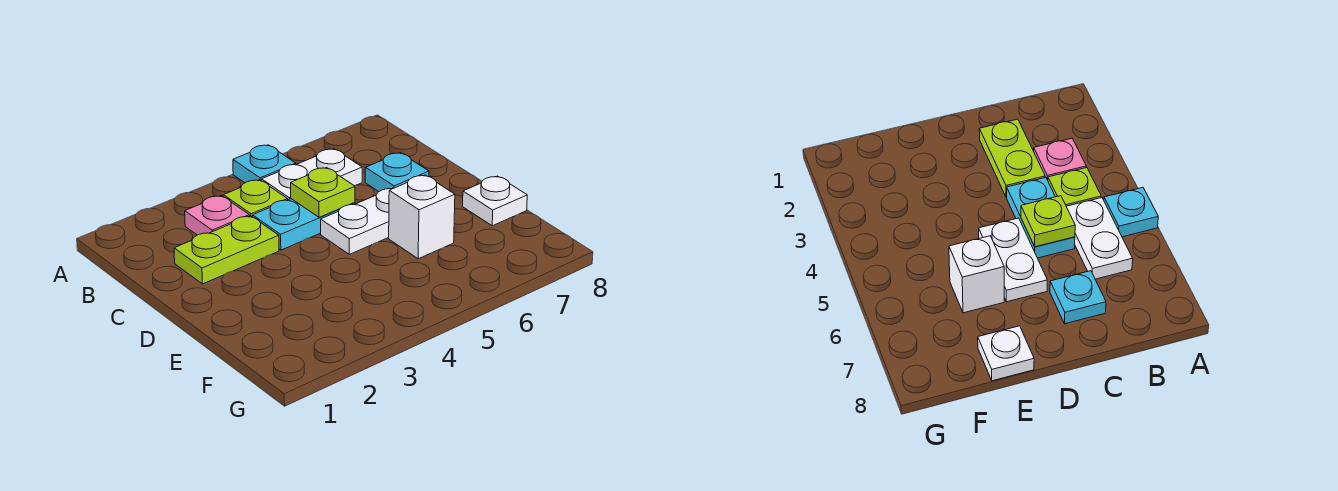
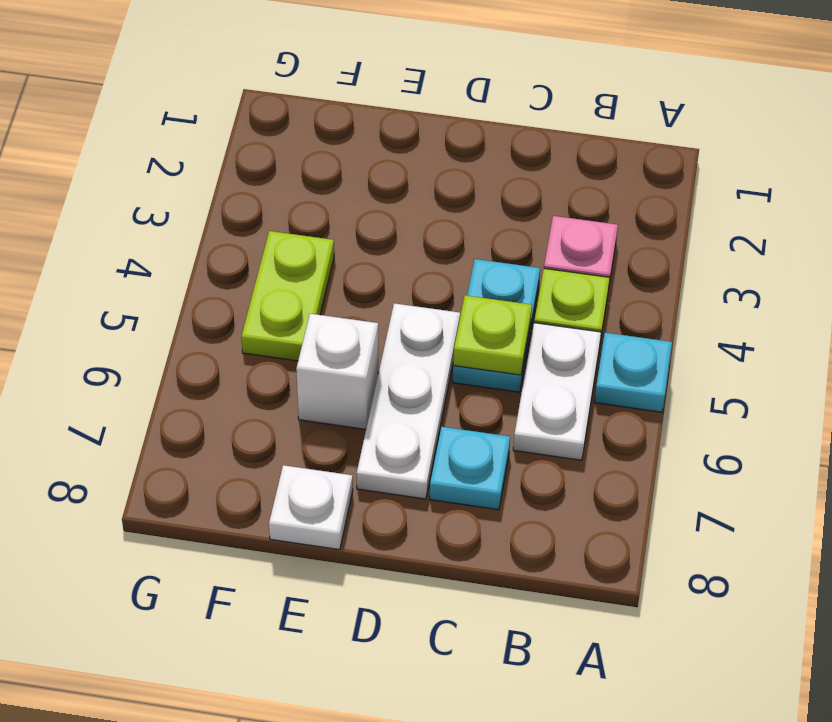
lime plate C2:C3 level 1 -> lime plate F4:F5 level 1
white plate D5:D6 level 1 -> white plate D5:D7 level 1

